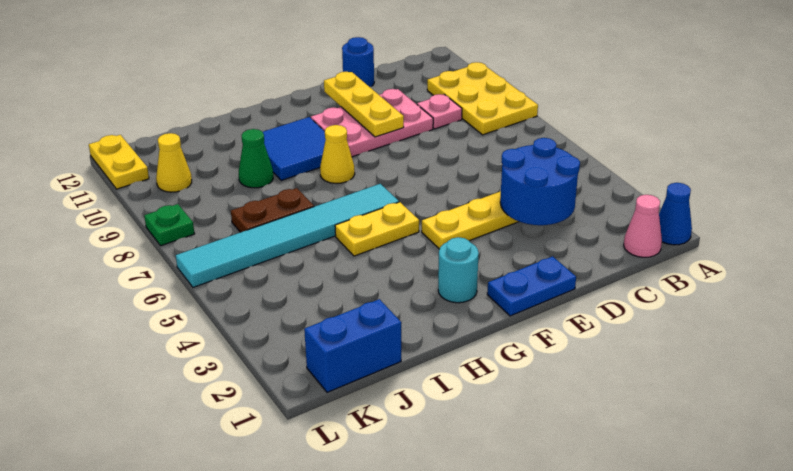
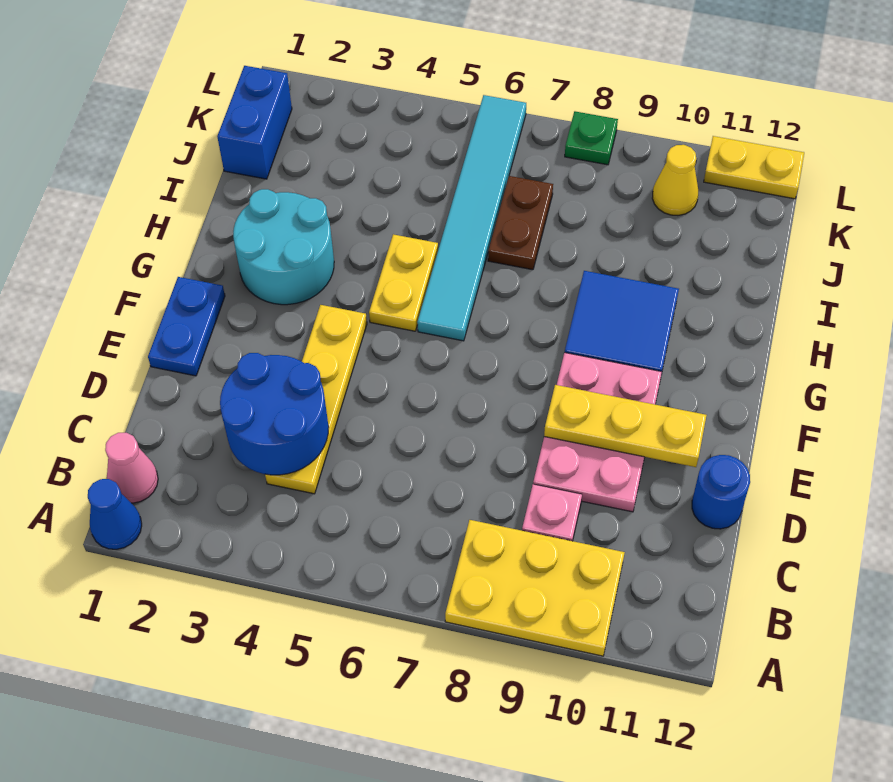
cyan round brick G2 level 1 -> cyan round brick G2:H3 level 1
yellow cone G8 level 1 -> none
green cone I9 level 1 -> none

